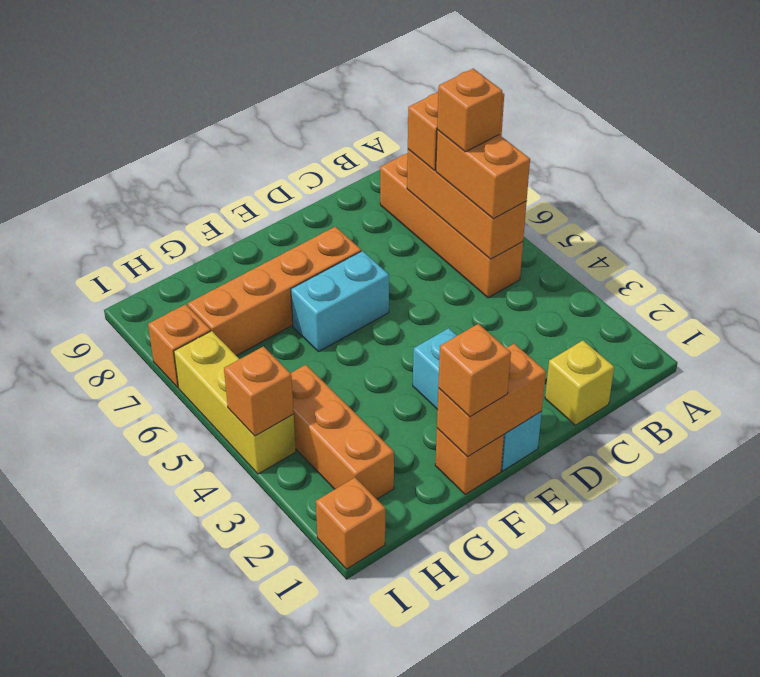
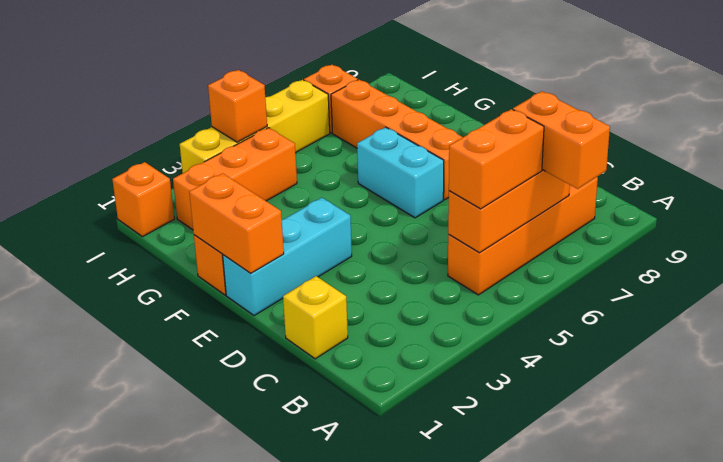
orange brick B6 level 4 -> none
orange brick F1 level 3 -> none
yellow brick I4:I6 level 1 -> yellow brick I3:I6 level 1

